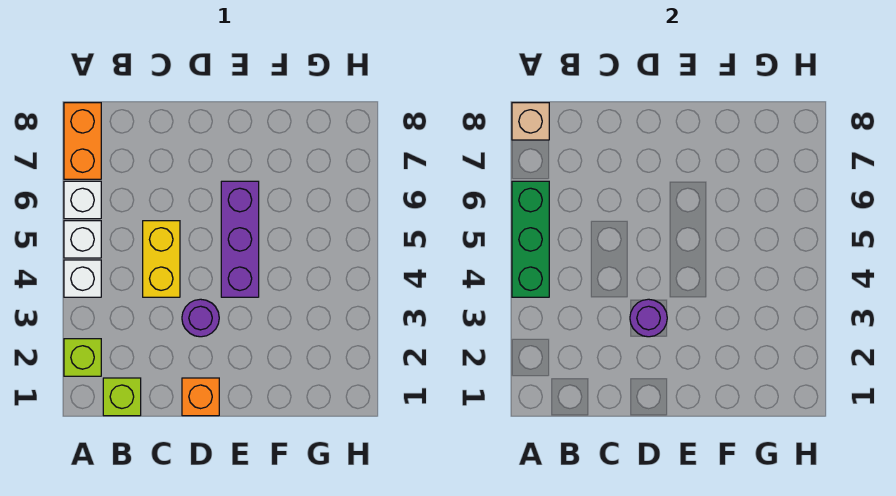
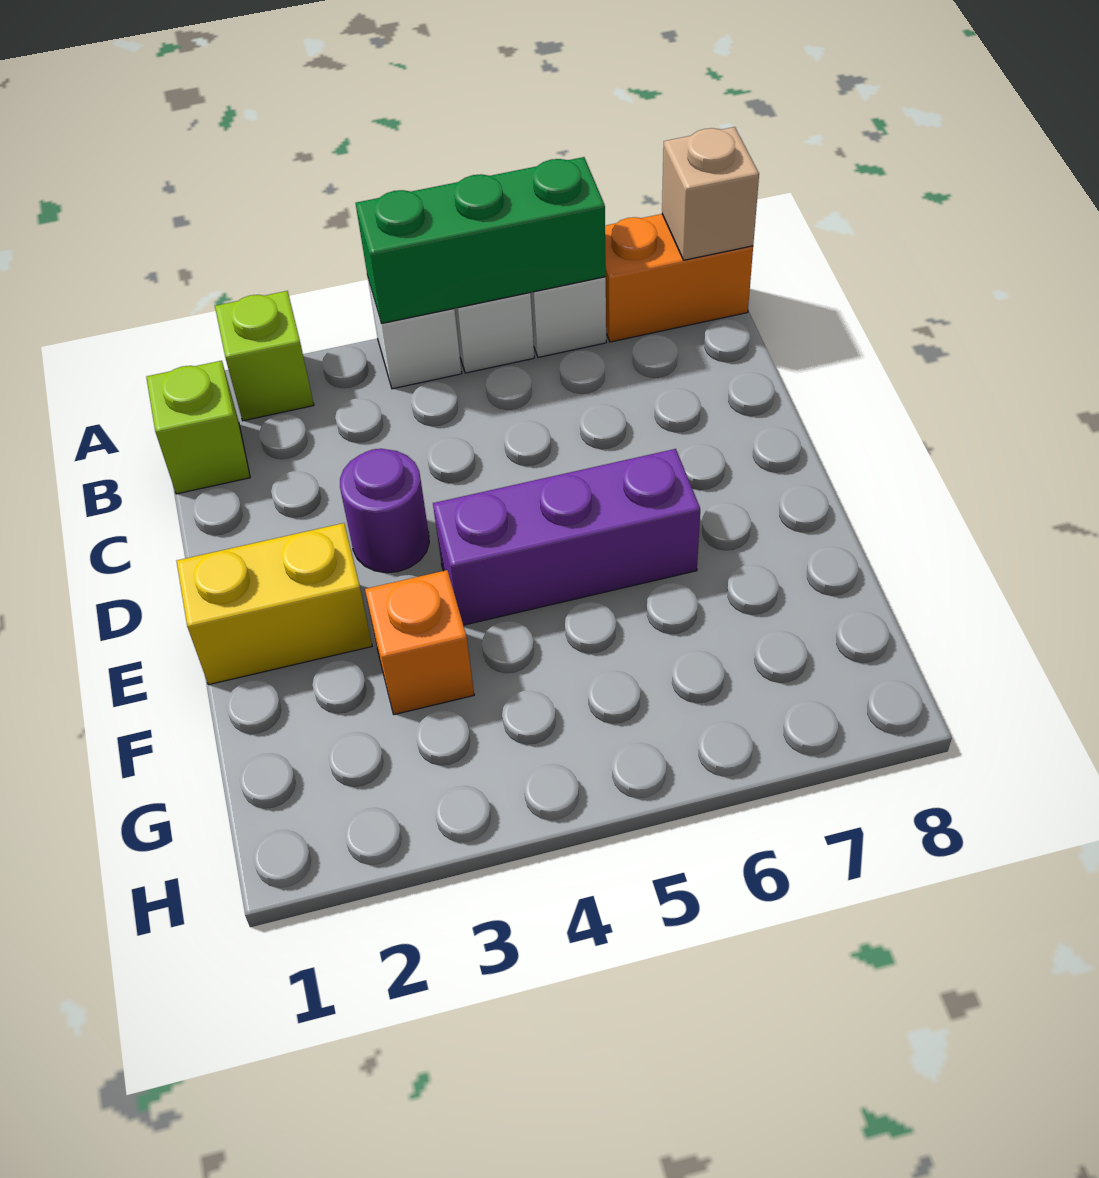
yellow brick C4:C5 level 1 -> yellow brick E1:E2 level 1
orange brick D1 level 1 -> orange brick F3 level 1
purple round brick D3 level 2 -> none

